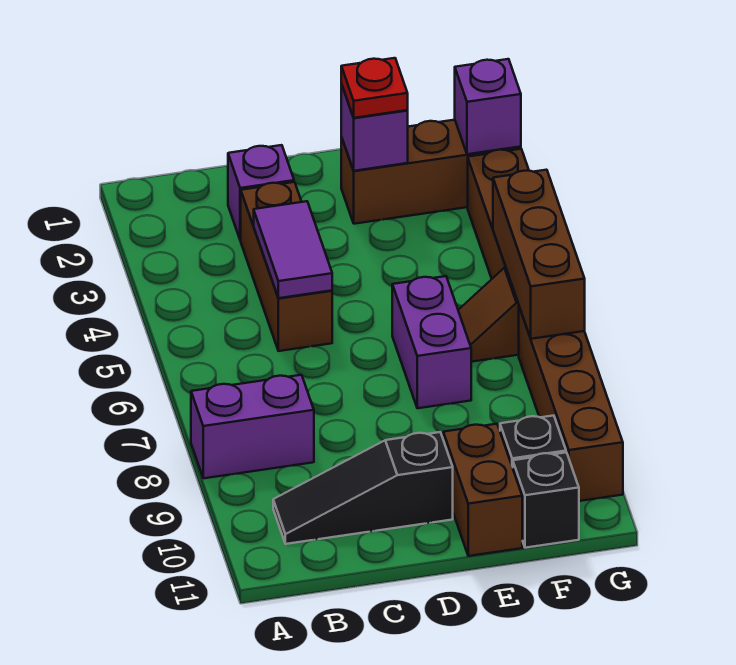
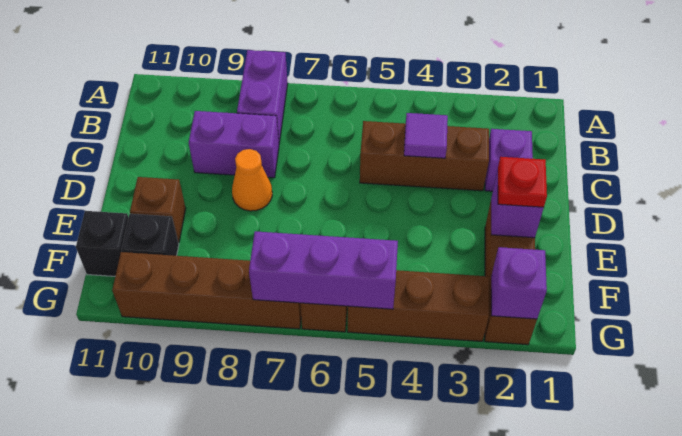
black slope B10:D10 level 1 top D -> none
purple tile C4:C5 level 2 -> purple tile C4 level 2
none -> orange cone D8 level 1
purple brick E6:E7 level 1 -> purple brick C8:C9 level 1
brown brick E10:E11 level 1 -> brown brick E10 level 1
brown brick G5:G7 level 2 -> purple brick G5:G7 level 2

